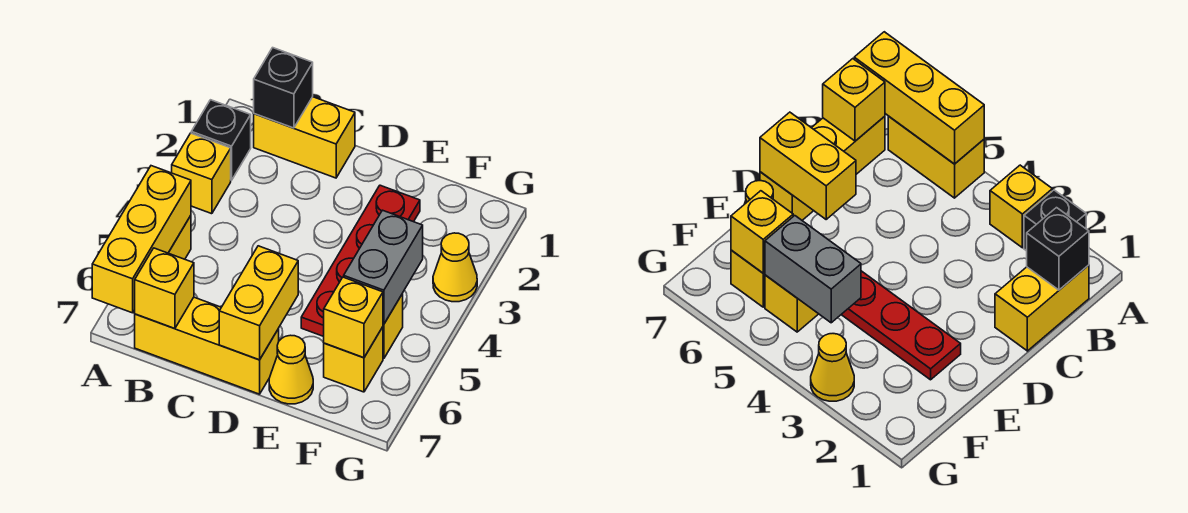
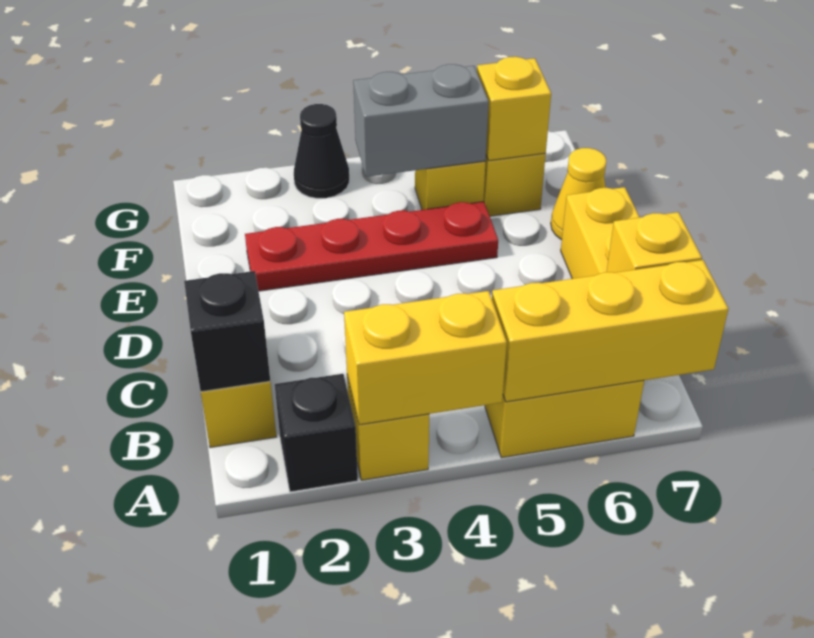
yellow brick D6:D7 level 2 -> yellow brick A3:A4 level 2
yellow cone G3 level 1 -> black cone G3 level 1

